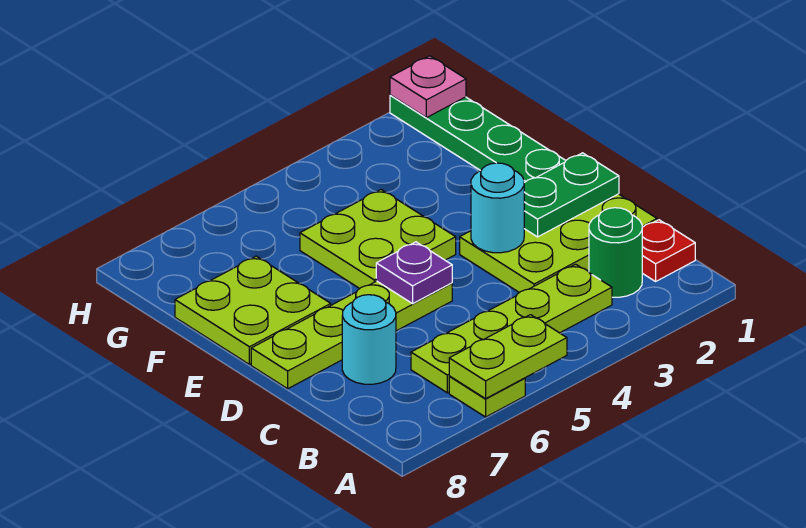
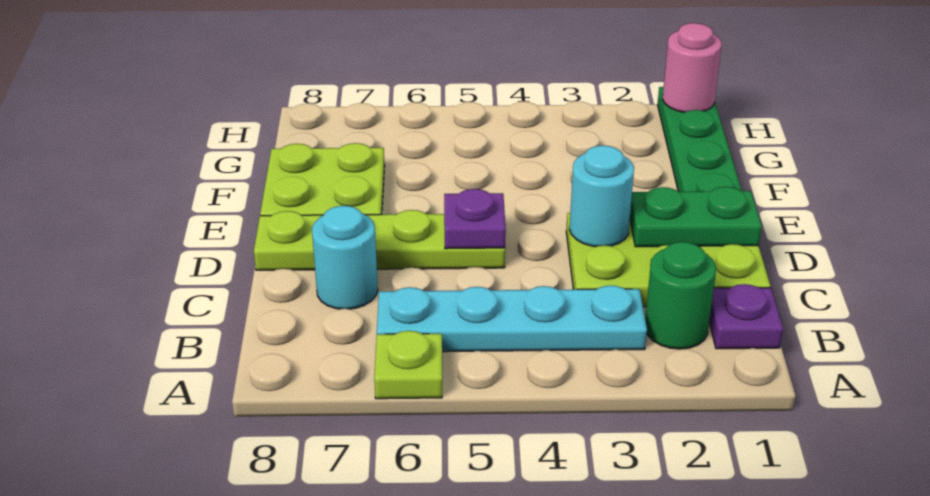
lime plate A5:A6 level 2 -> none
red plate B1 level 1 -> purple plate B1 level 1
lime plate B3:B6 level 1 -> cyan plate B3:B6 level 1
lime plate E4:F5 level 1 -> none
pink plate H1 level 2 -> pink round brick H1 level 2

